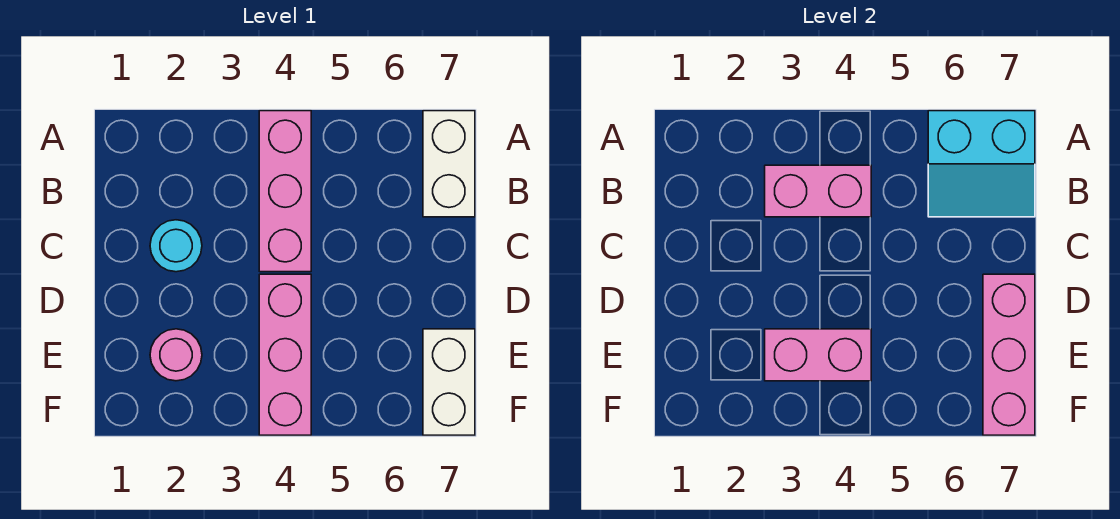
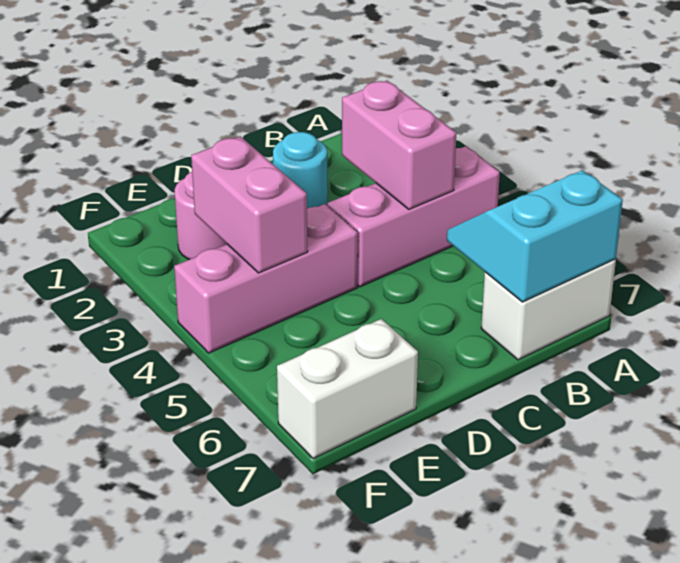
cyan slope A6:B7 level 2 top A -> cyan slope A6:B7 level 2 top 7
pink brick D7:F7 level 2 -> none

